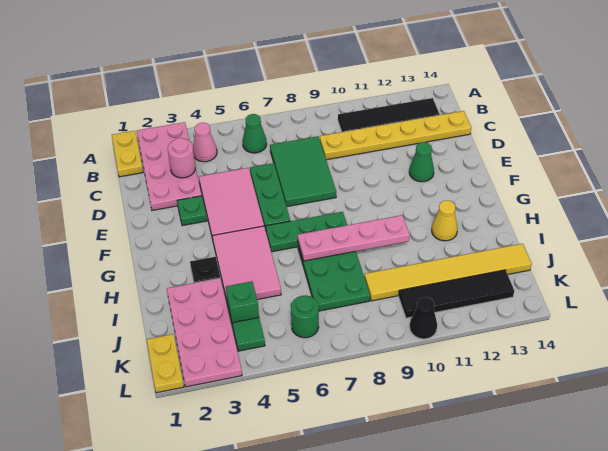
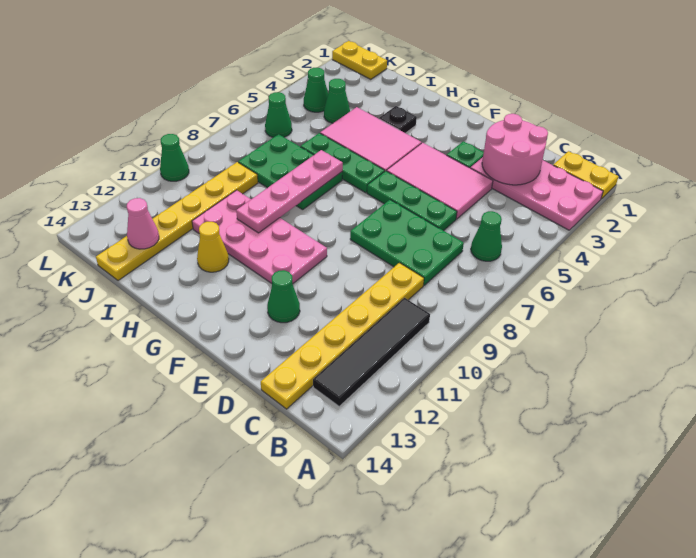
pink cone B4 level 1 -> pink cone J13 level 2
pink round brick C3 level 2 -> pink round brick C2:D3 level 2
green tile C7:E8 level 1 -> green plate C7:E8 level 1
green plate G6:G8 level 1 -> green plate G6:I6 level 1
pink plate I2:L3 level 1 -> pink plate F10:I11 level 1
green brick J4 level 1 -> green cone J4 level 1
yellow tile J9:J14 level 1 -> yellow plate J9:J14 level 1
green tile K4 level 1 -> green cone K4 level 1
green round brick K6 level 1 -> green cone K6 level 1
black tile K10:K13 level 1 -> none
black cone L10 level 1 -> green cone L10 level 1

